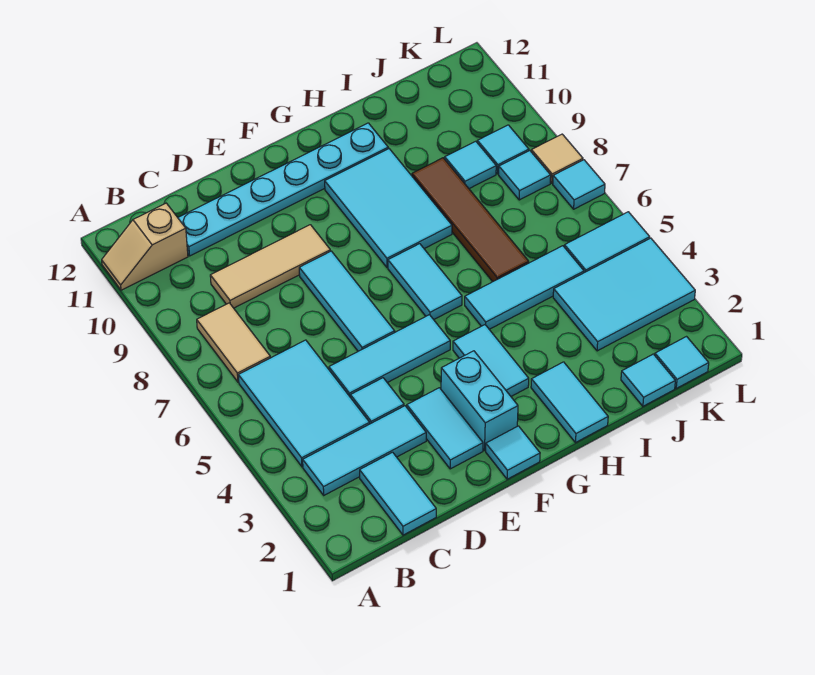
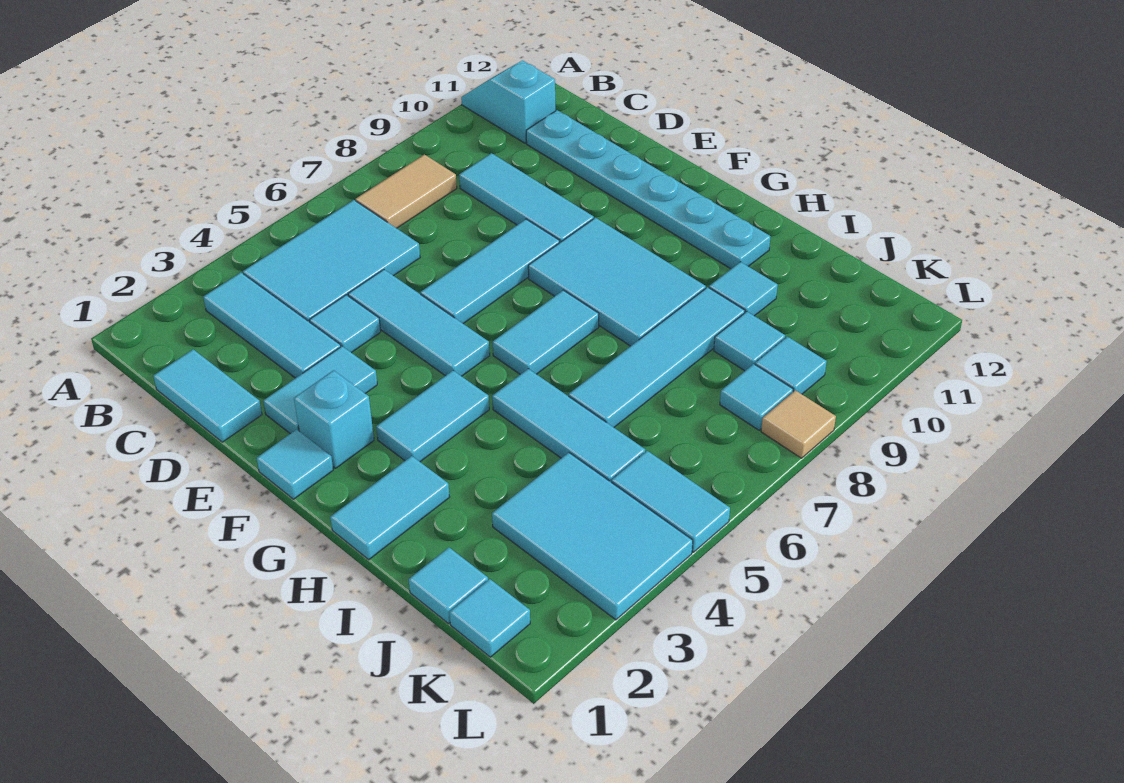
tan slope A11:B11 level 1 top B -> cyan slope A11:B11 level 1 top B
cyan tile C1:C2 level 1 -> cyan tile C1:D1 level 1
tan tile C9:E9 level 1 -> cyan tile C9:E9 level 1
cyan brick F2:F3 level 1 -> cyan brick F2 level 1
cyan tile G8:H10 level 1 -> cyan tile F8:H9 level 1
brown tile I6:I9 level 1 -> cyan tile I6:I9 level 1
cyan tile L7 level 1 -> cyan tile I10 level 1

